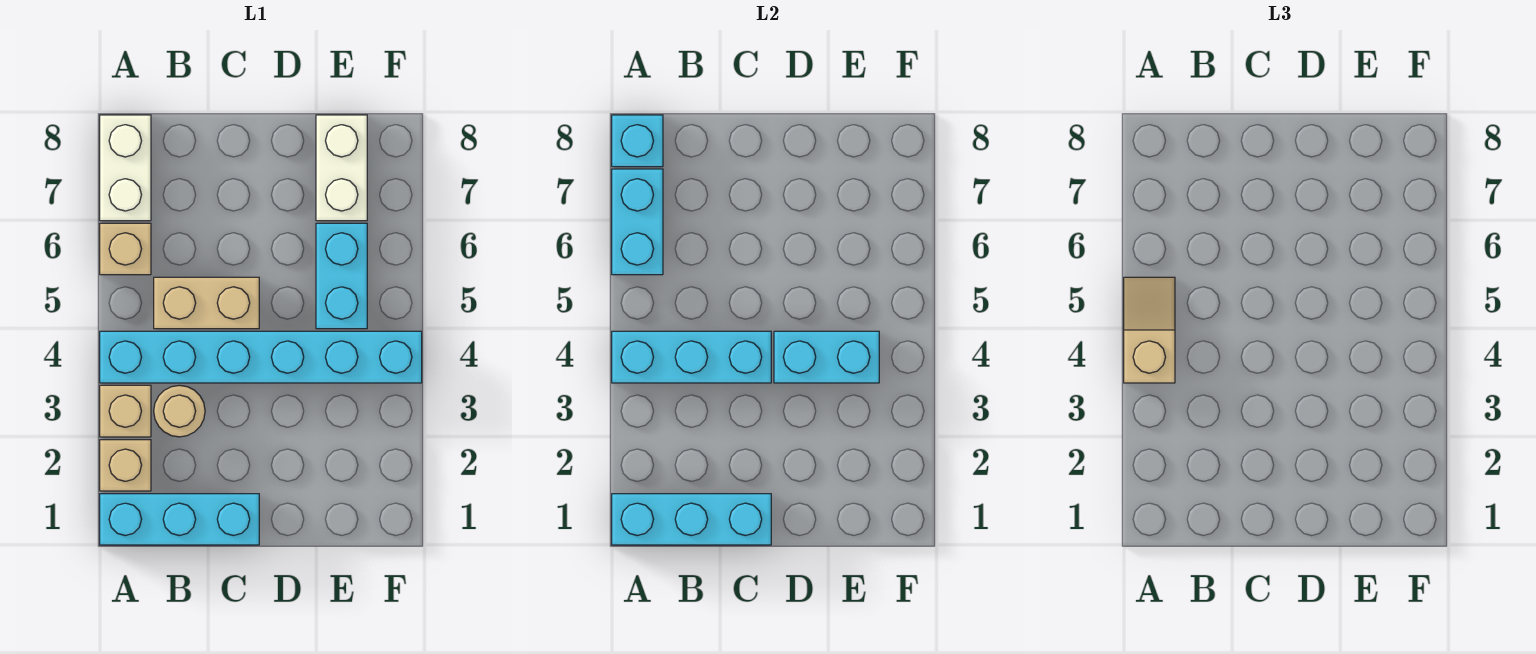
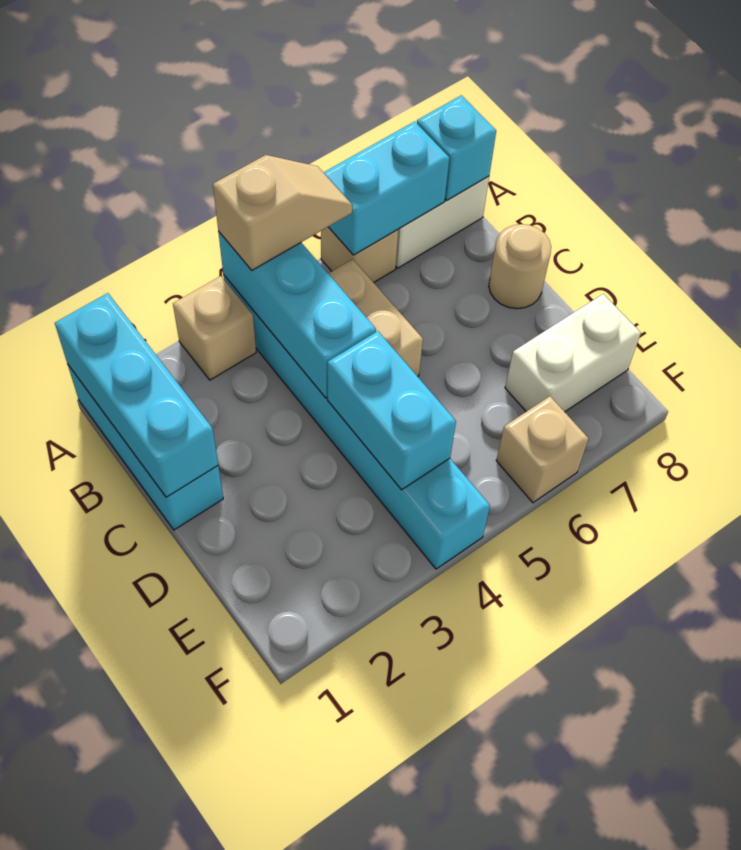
tan brick A2 level 1 -> tan brick F6 level 1
tan round brick B3 level 1 -> tan round brick C8 level 1
cyan brick E5:E6 level 1 -> none

